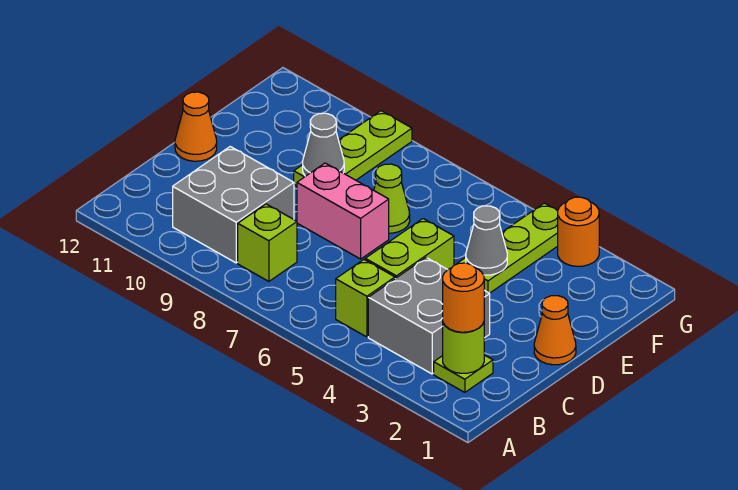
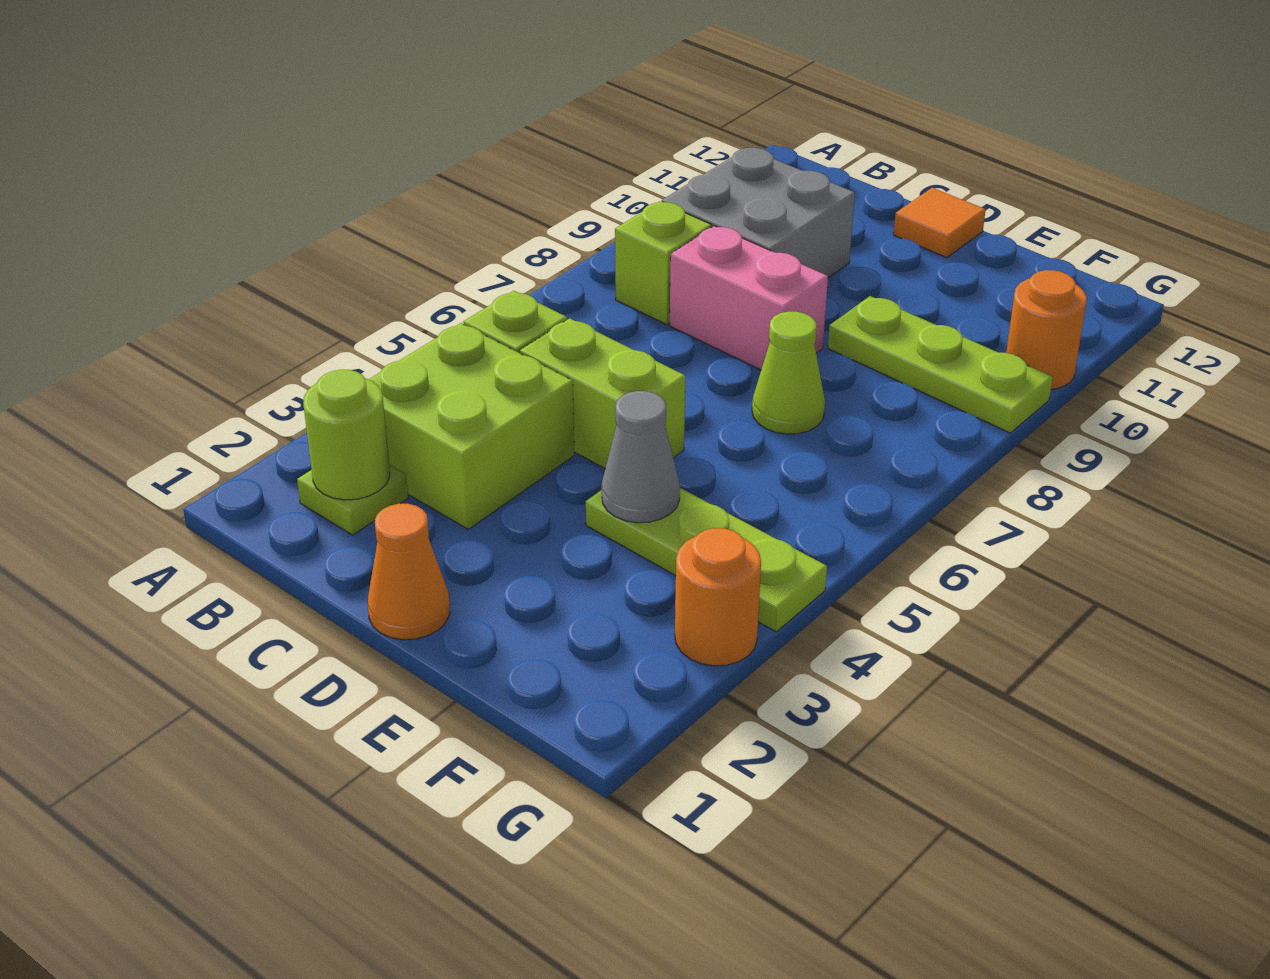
orange round brick B2 level 3 -> orange round brick G10 level 1
grey brick B3:C4 level 1 -> lime brick B3:C4 level 1
pink brick D7:D8 level 1 -> pink brick C8:D8 level 1
orange cone D12 level 1 -> orange tile D12 level 1
grey cone E9 level 2 -> none

